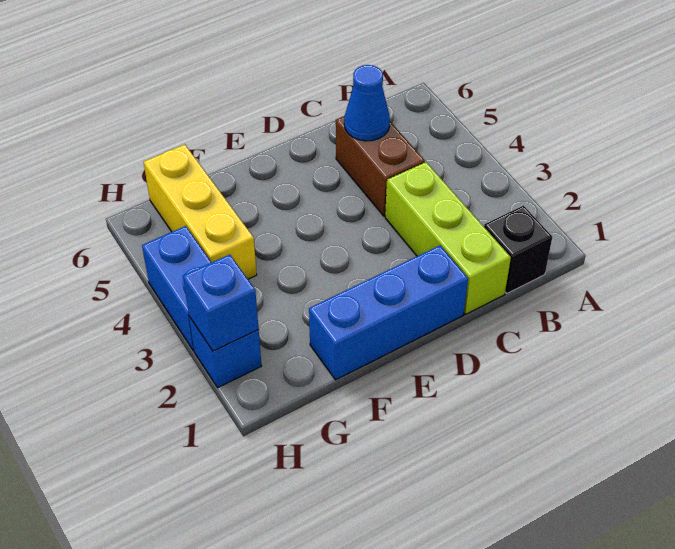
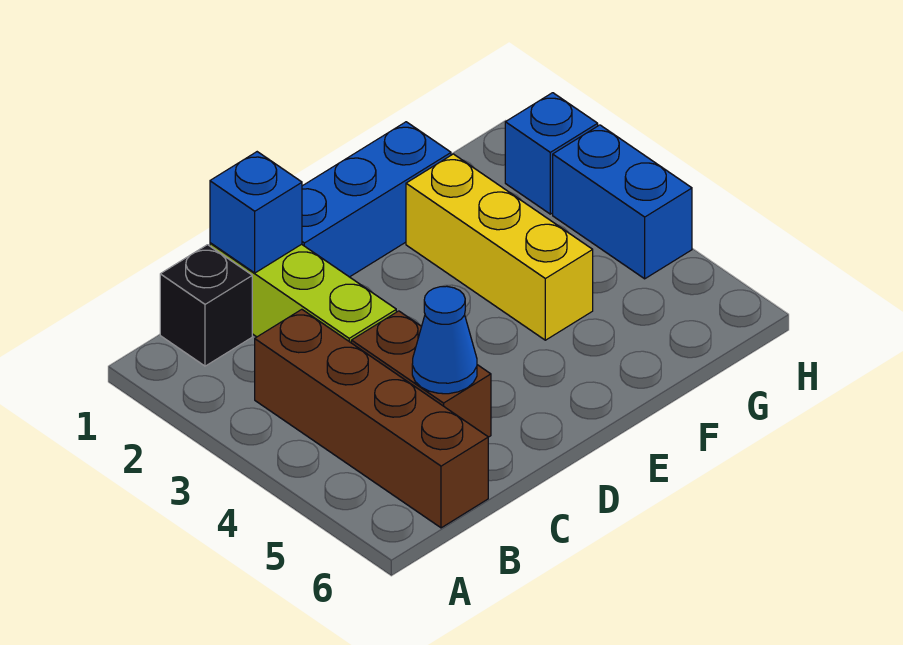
none -> brown brick B3:B6 level 1
yellow brick G4:G6 level 1 -> yellow brick F2:F4 level 1
blue brick H2 level 2 -> blue brick C1 level 2

